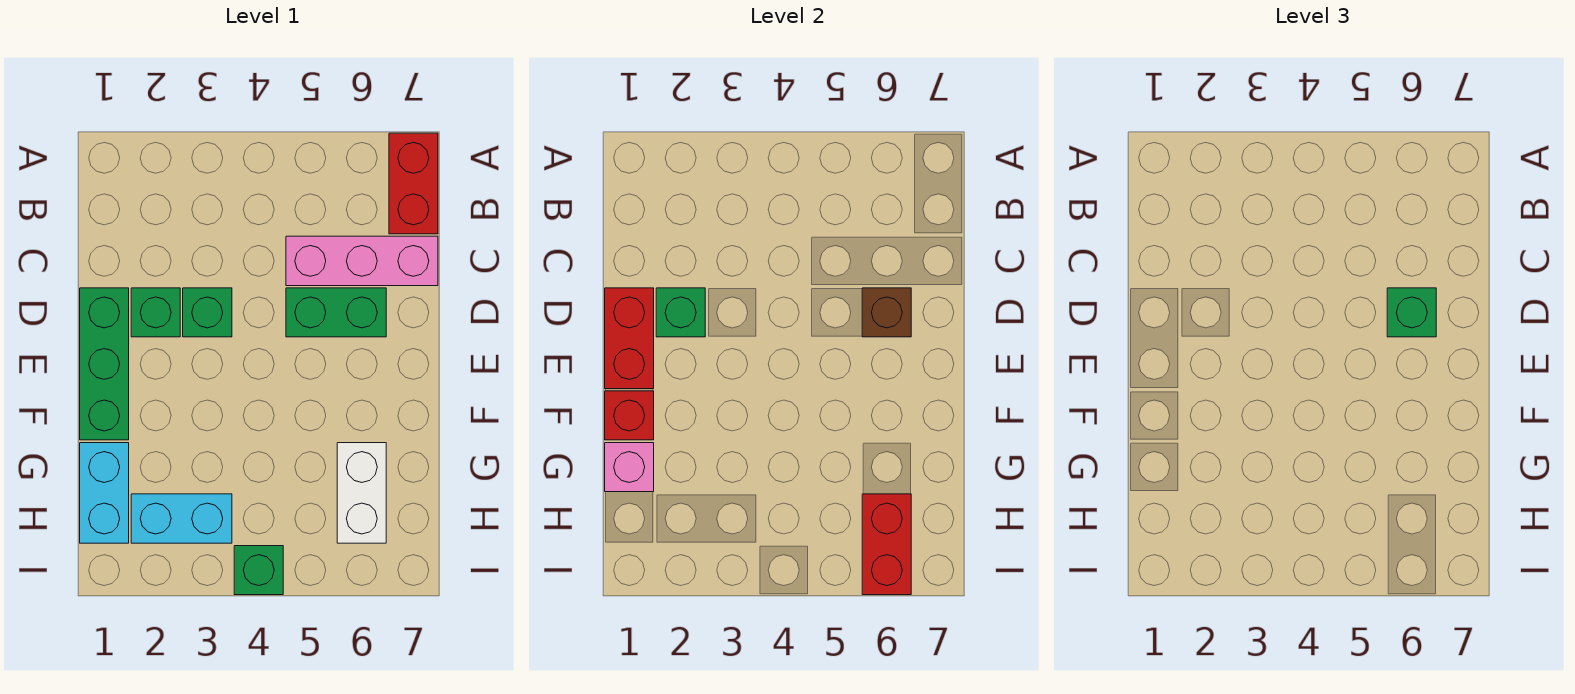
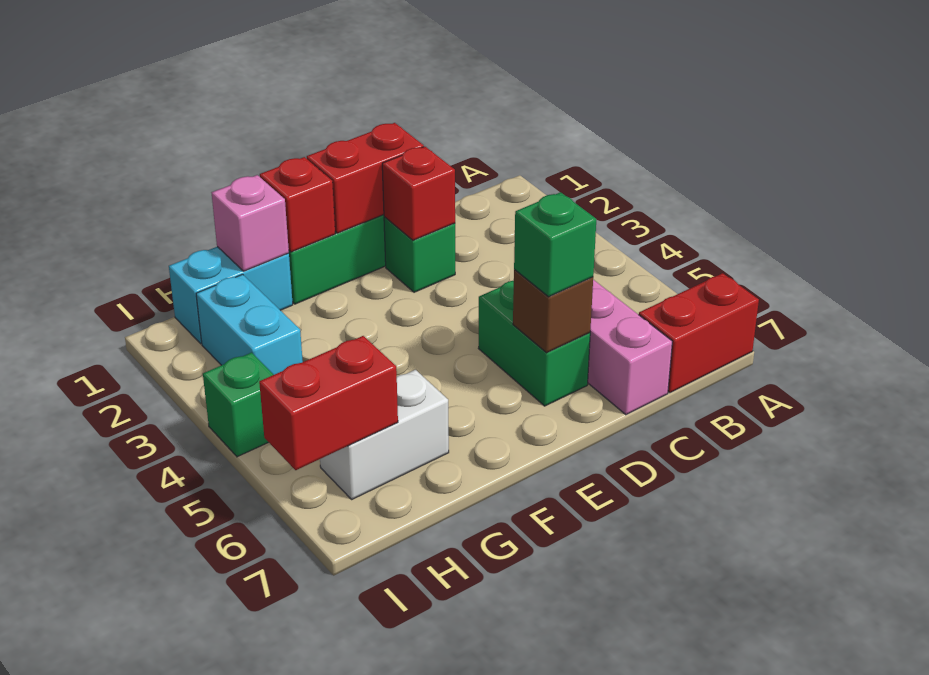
green brick D2 level 2 -> red brick D2 level 2
green brick D3 level 1 -> none

